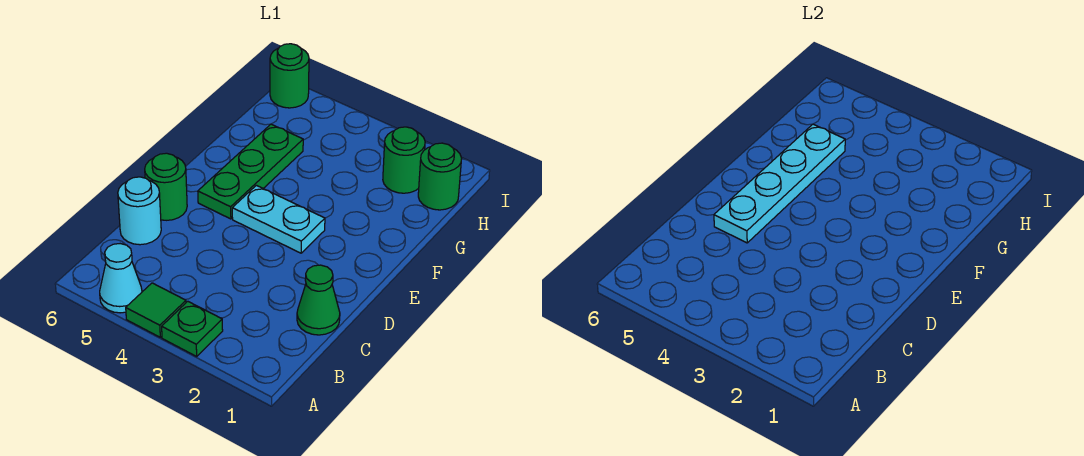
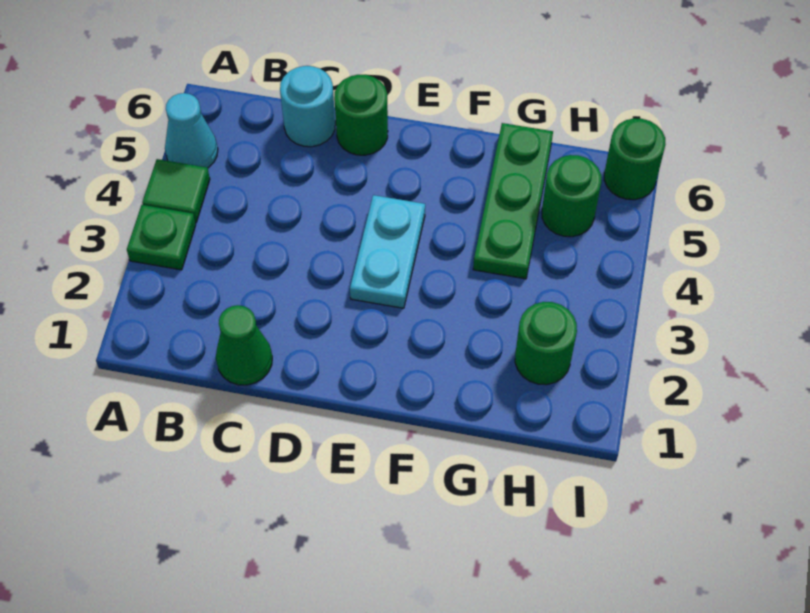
cyan plate D5:G5 level 2 -> none
green plate E5:G5 level 1 -> green plate G4:G6 level 1
green round brick H1 level 1 -> green round brick H5 level 1

